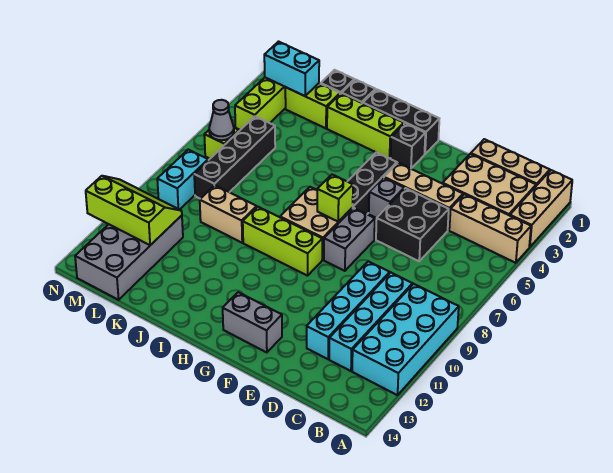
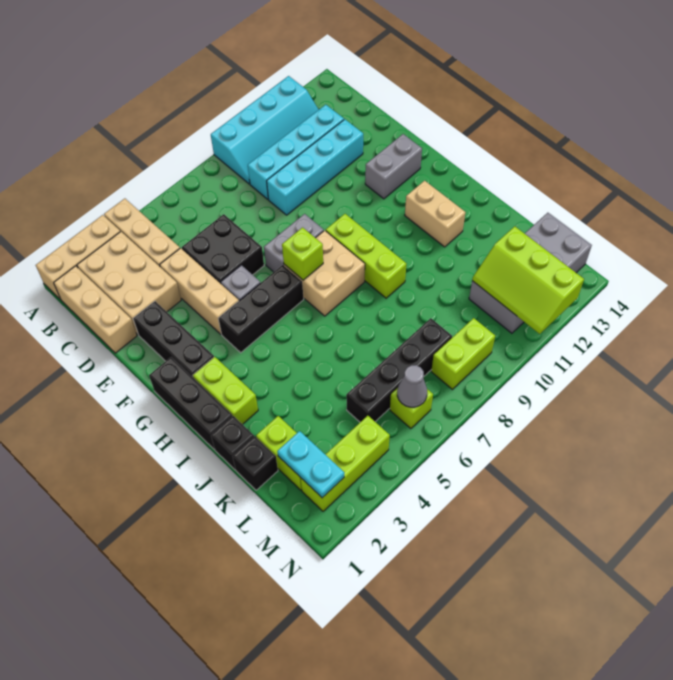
cyan brick A9:B12 level 1 -> cyan slope A9:B12 level 1 top A
grey brick F13:G13 level 1 -> grey brick F12:F13 level 1
black brick G2 level 1 -> black brick E2:G2 level 1
lime brick H2:J2 level 1 -> lime brick H2:I2 level 1
tan brick J9:K9 level 1 -> tan brick H12:I12 level 1
cyan brick L2:M2 level 2 -> cyan plate L2:M2 level 2
cyan brick M8:M9 level 1 -> lime brick M8:M9 level 1

